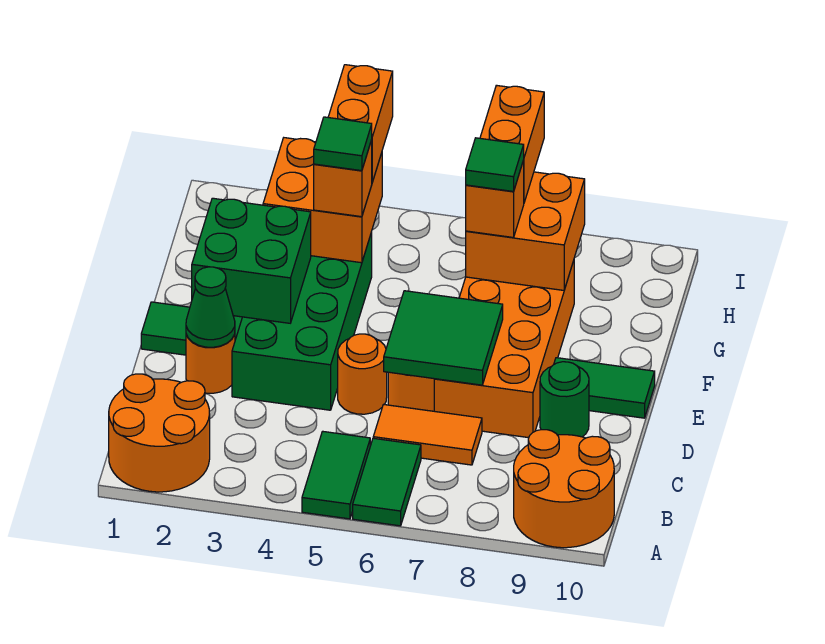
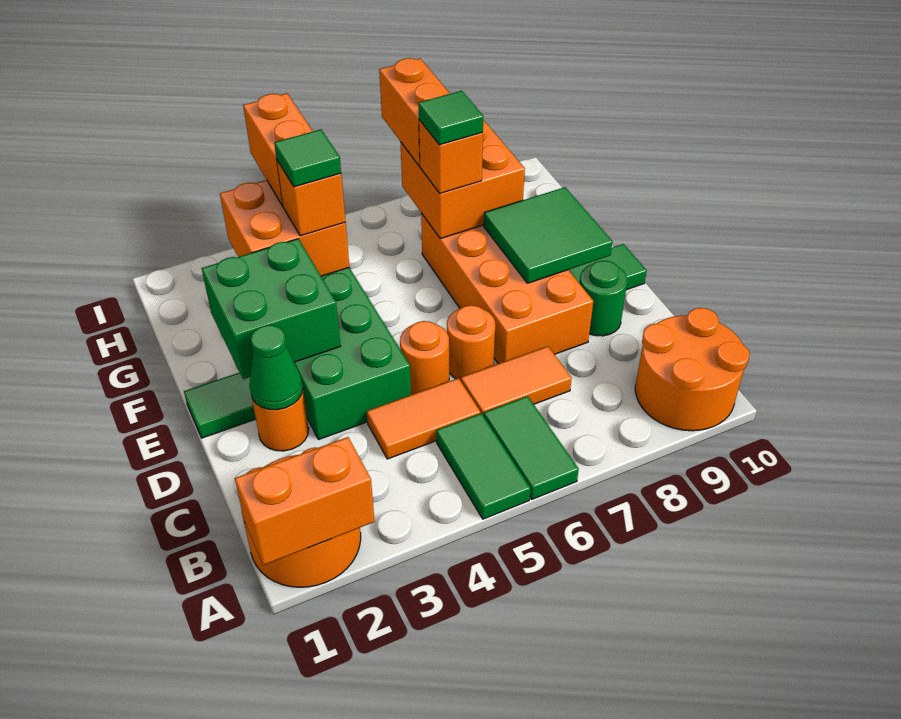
none -> orange brick A1:A2 level 2
none -> orange tile C4:C5 level 1
green tile D6:E7 level 2 -> green tile E8:F9 level 2

